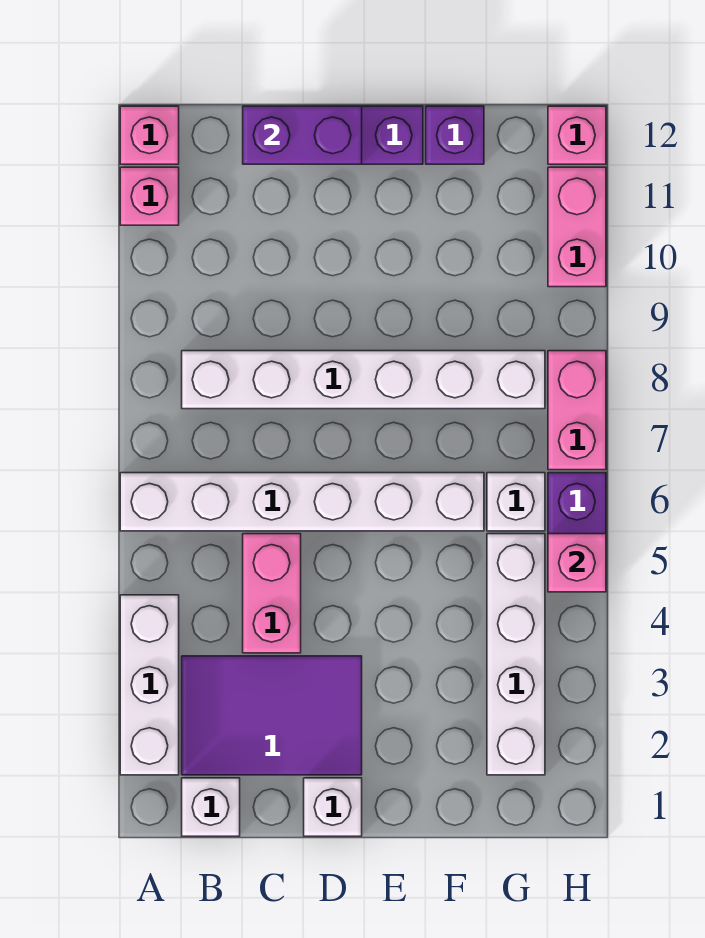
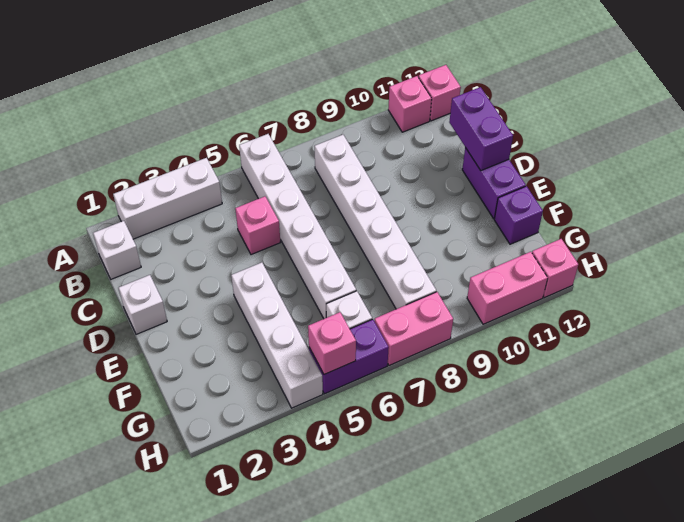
purple tile B2:D3 level 1 -> none
pink brick C4:C5 level 1 -> pink brick C5 level 1
white brick G2:G5 level 1 -> white brick E4:H4 level 1

